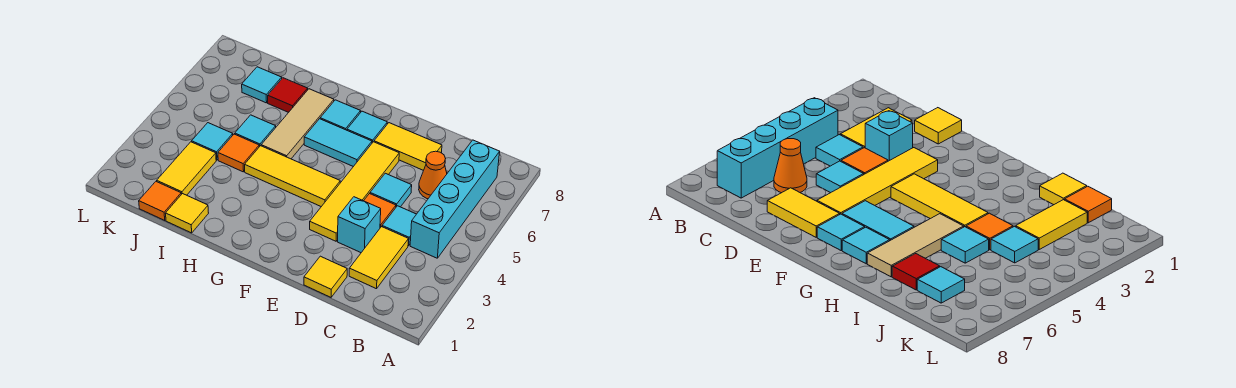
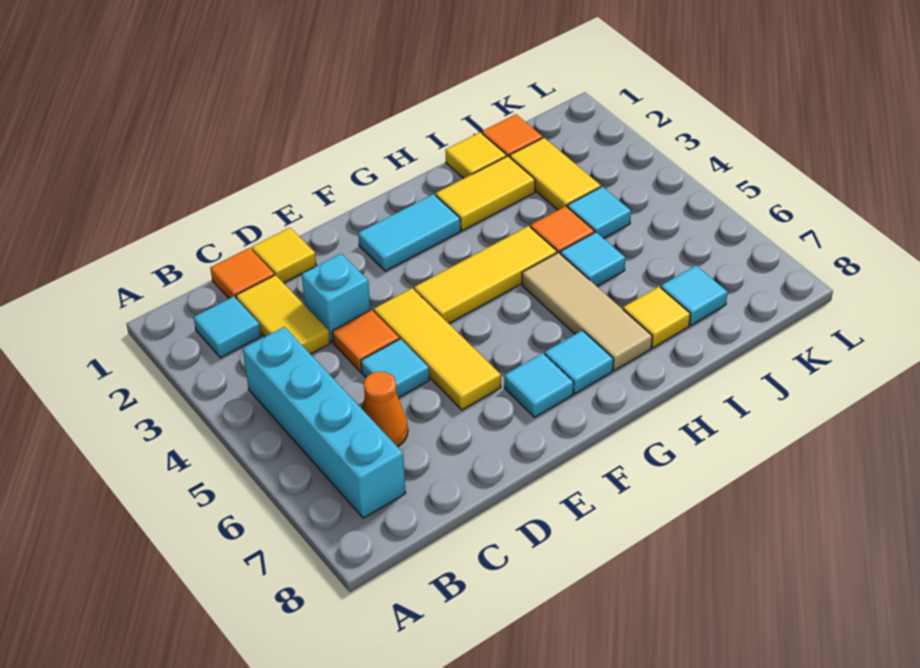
none -> orange tile C1 level 1
cyan tile C4 level 1 -> cyan tile B2 level 1
yellow tile D7:E7 level 1 -> yellow tile H2:I2 level 1
yellow tile E3:E6 level 1 -> yellow tile E4:E6 level 1
cyan tile F6:G6 level 1 -> cyan tile F2:G2 level 1
red tile I7 level 1 -> yellow tile I7 level 1

